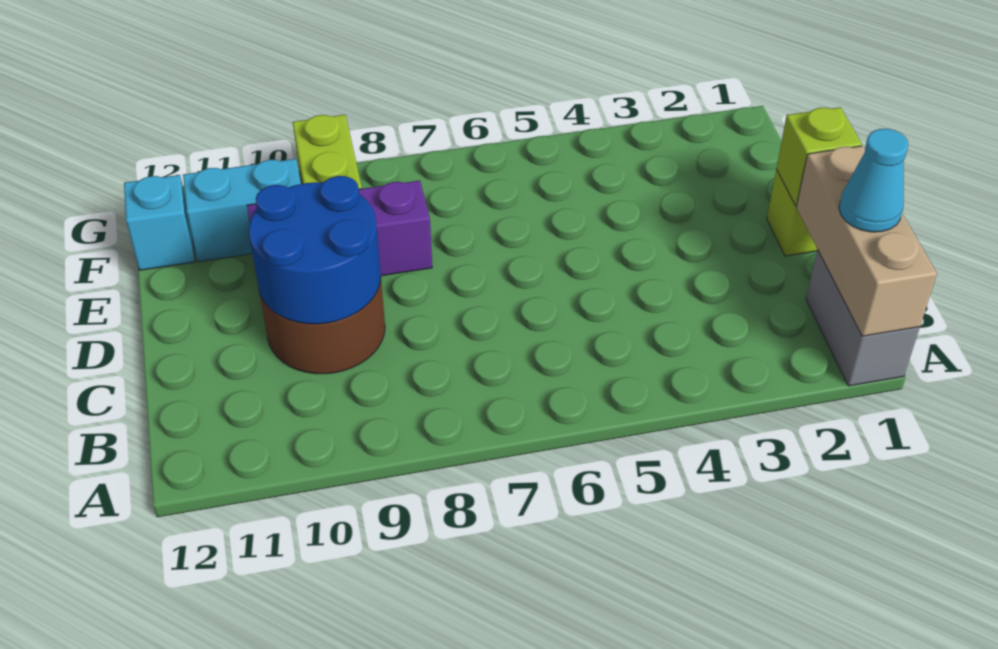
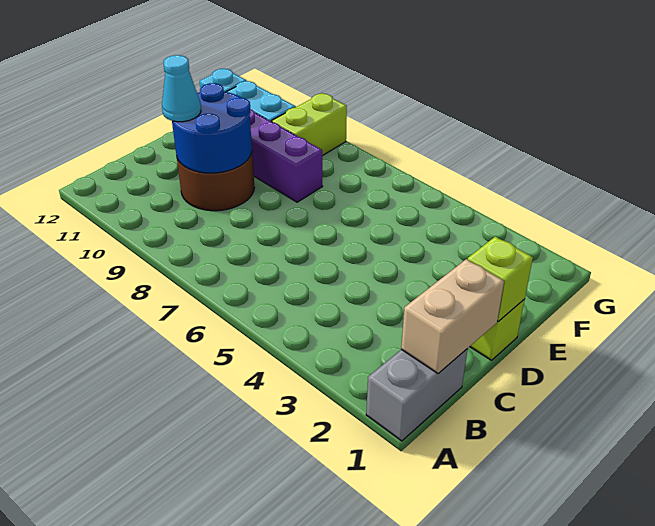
tan brick A1:C1 level 2 -> tan brick B1:C1 level 2
cyan cone B1 level 3 -> cyan cone C10 level 3

